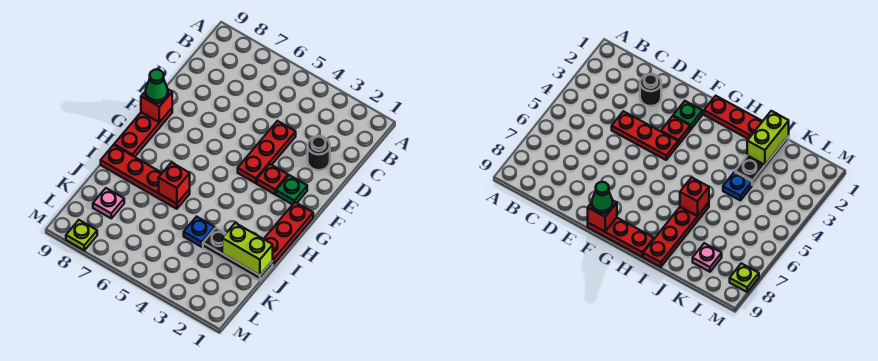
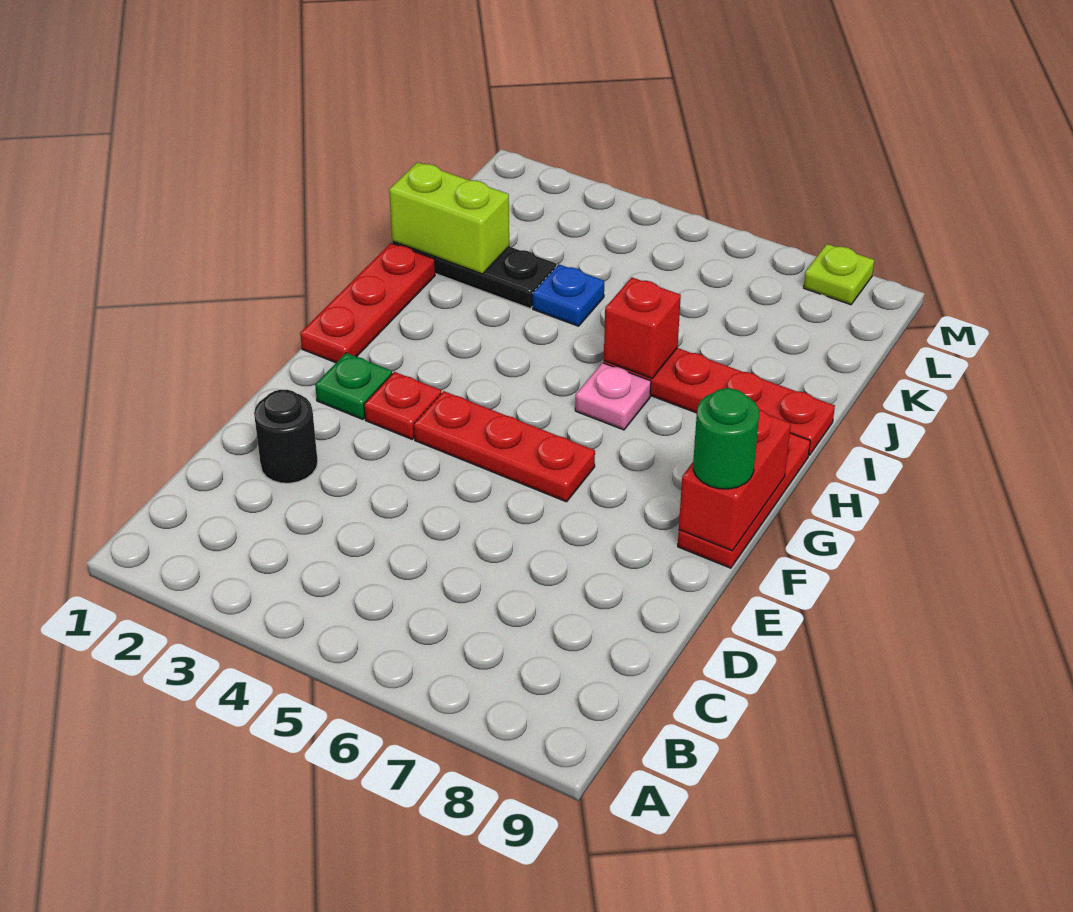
red plate D4:F4 level 1 -> red plate F4:F6 level 1
red brick F9 level 2 -> red brick F9:G9 level 2
green cone F9 level 3 -> green round brick F9 level 3
pink plate K8 level 1 -> pink plate H6 level 1

